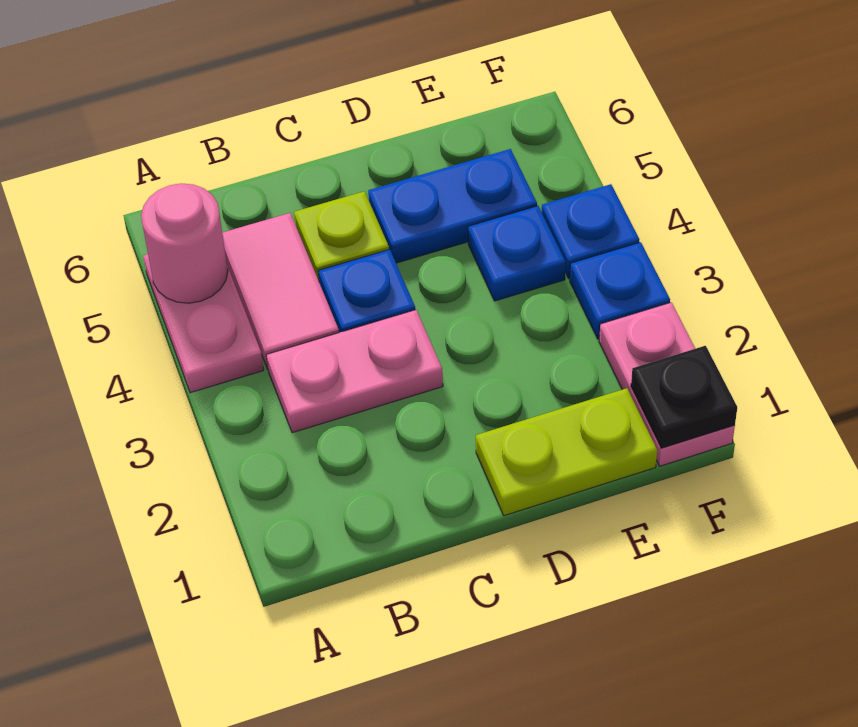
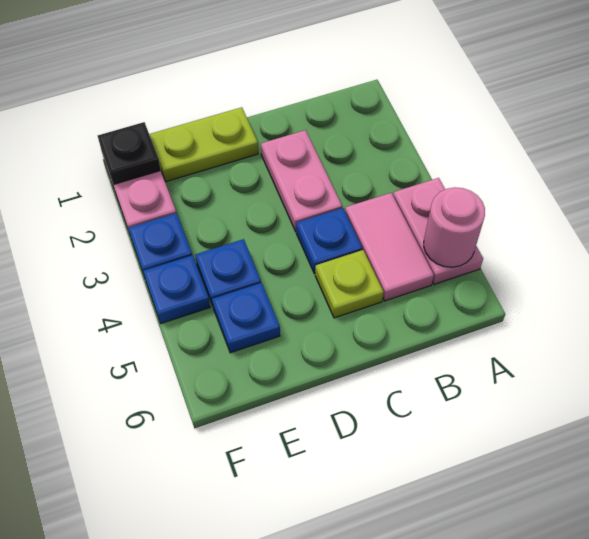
pink plate B3:C3 level 1 -> pink plate C2:C3 level 1
blue plate D5:E5 level 1 -> blue plate E5 level 1

